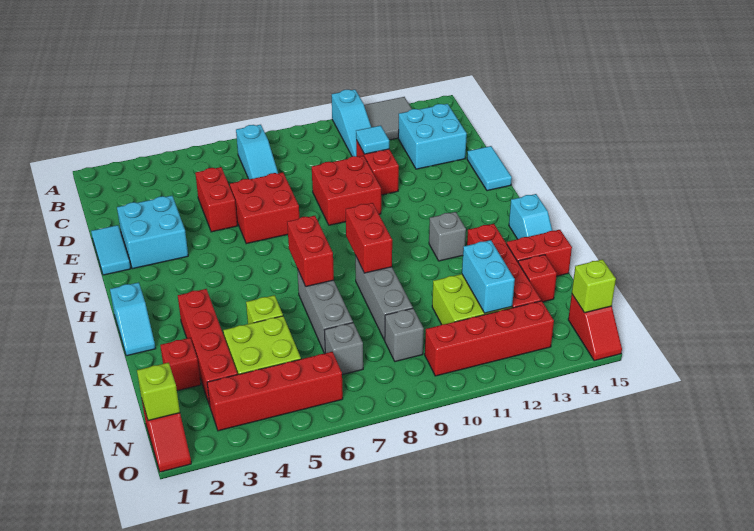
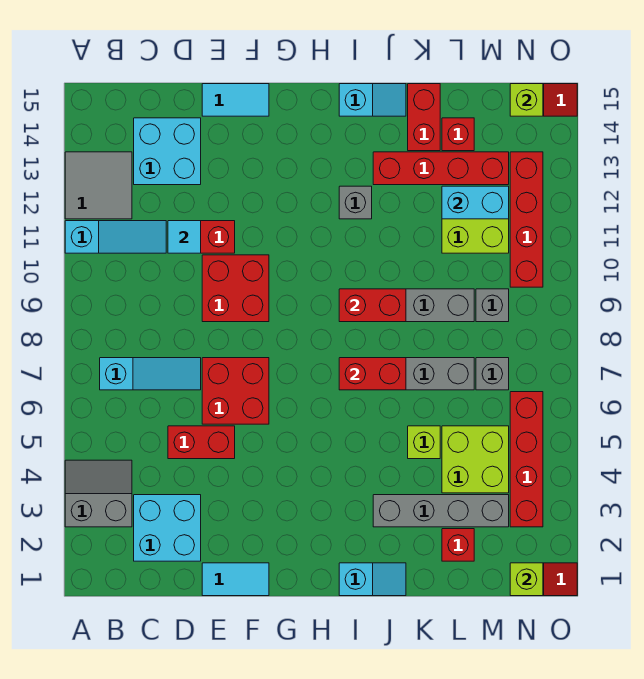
none -> grey slope A3:B4 level 1 top 3
cyan brick E2:F3 level 1 -> cyan brick C2:D3 level 1
red brick J3:M3 level 1 -> grey brick J3:M3 level 1

